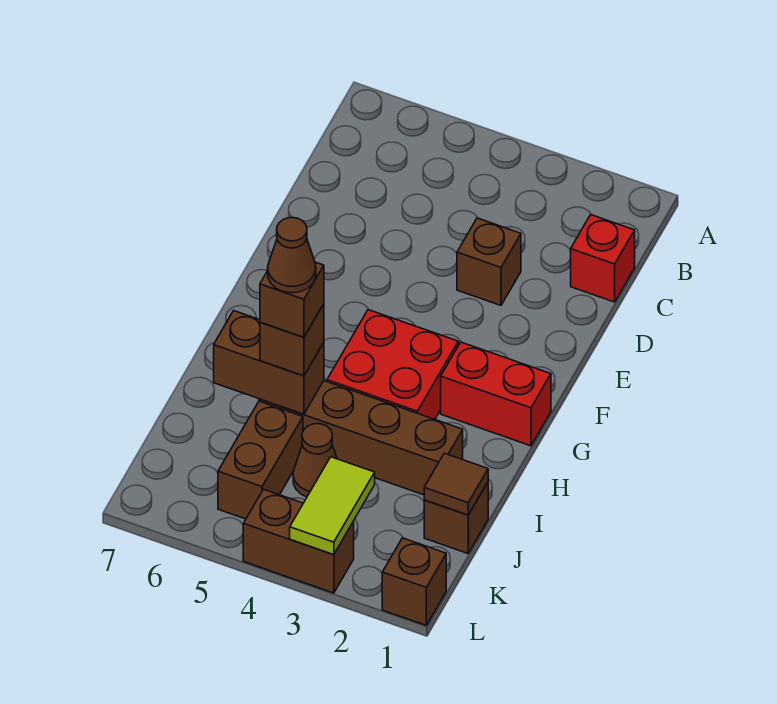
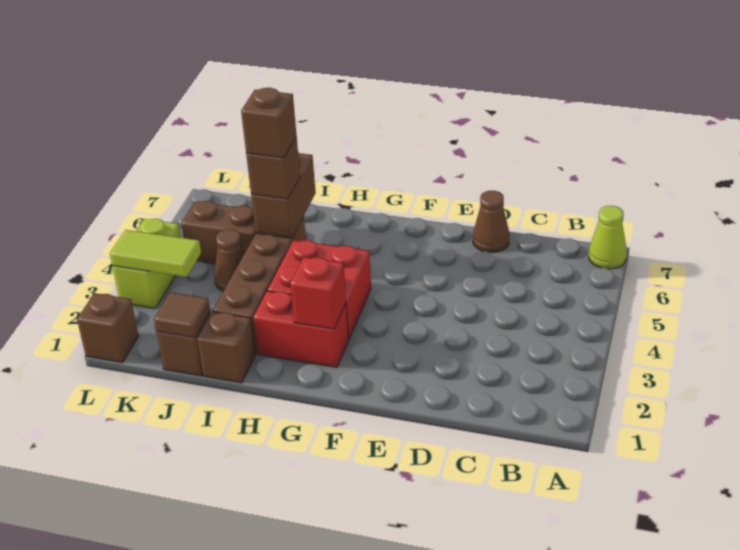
none -> lime cone A7 level 1
red brick C1 level 1 -> red brick G2 level 2
brown brick D3 level 1 -> brown brick I1 level 1
red brick G1:G2 level 1 -> red brick G2:H2 level 1
brown cone I5 level 5 -> brown cone D7 level 1
brown brick L3:L4 level 1 -> lime brick L3:L4 level 1

